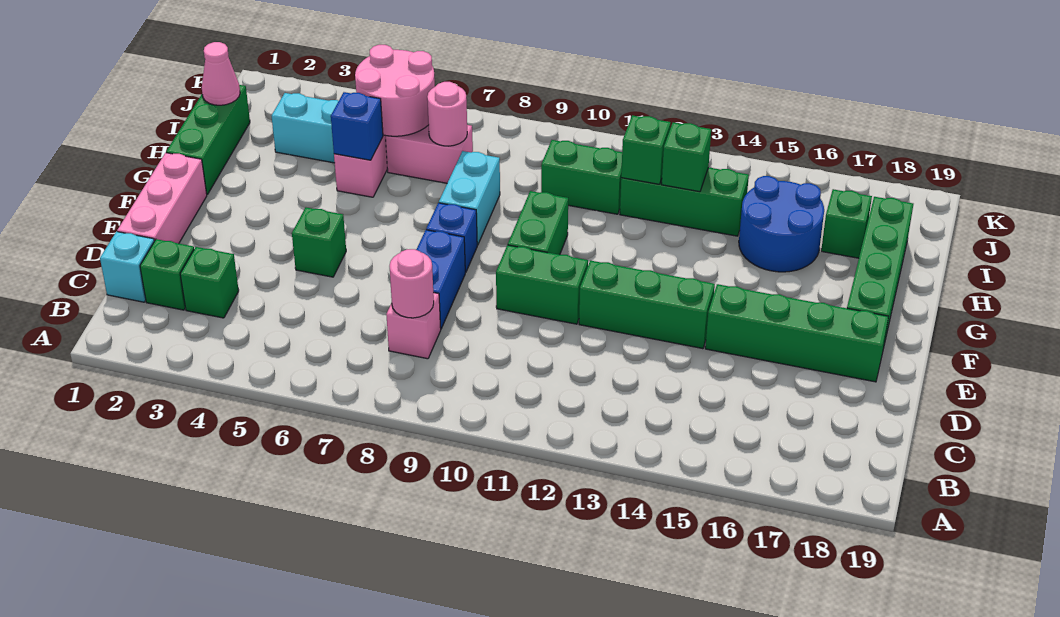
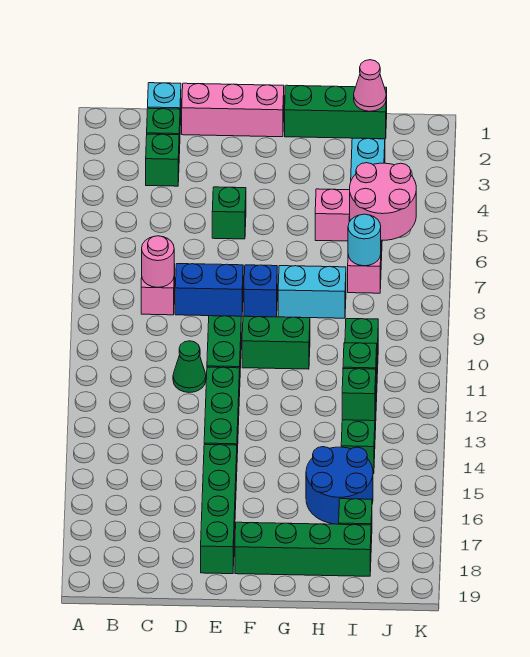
none -> green cone D11 level 1
blue brick H5 level 2 -> none
pink round brick I7 level 2 -> cyan round brick I7 level 2

